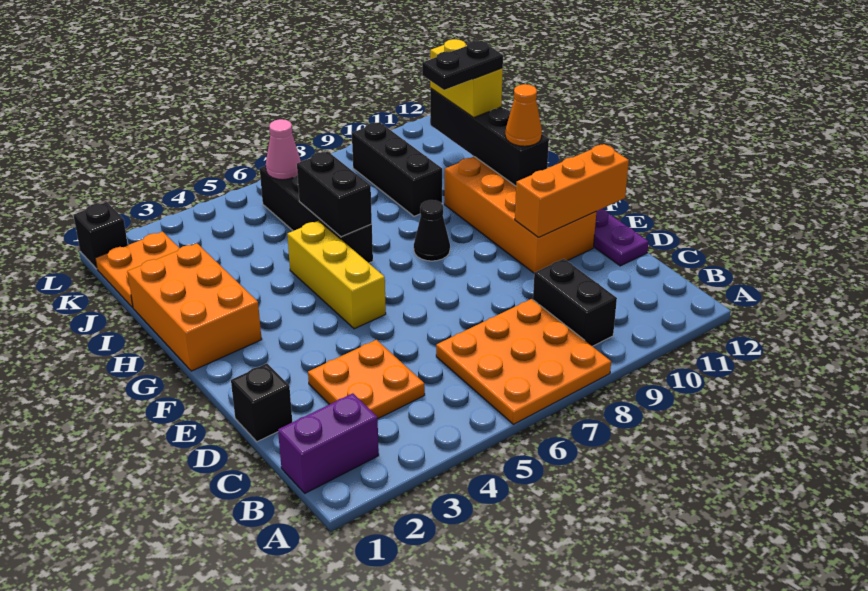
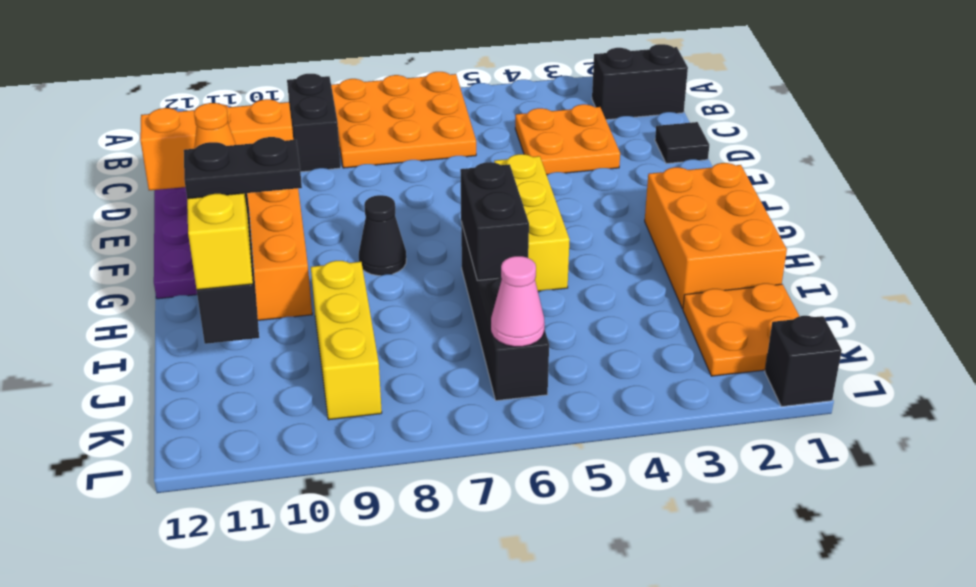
purple brick B1:B2 level 1 -> black brick B1:B2 level 1
black brick D1 level 1 -> black tile D1 level 1
black brick I9:K9 level 1 -> yellow brick I9:K9 level 1

